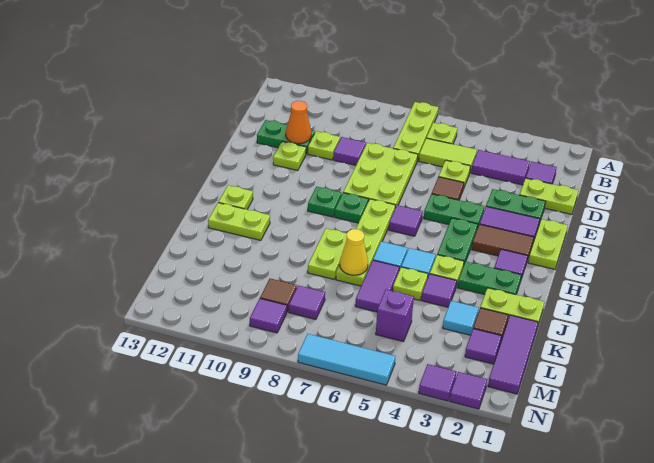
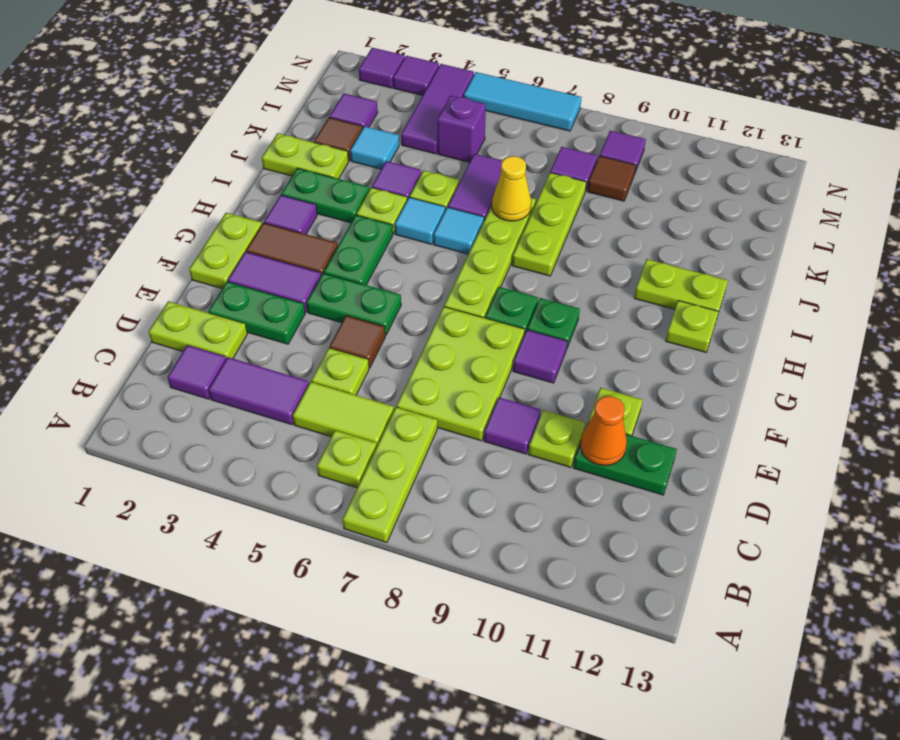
purple tile G6 level 1 -> purple tile F9 level 1
lime plate I8:J8 level 1 -> lime plate I8:K8 level 1
purple tile K1:M1 level 1 -> purple tile L4:N4 level 1

